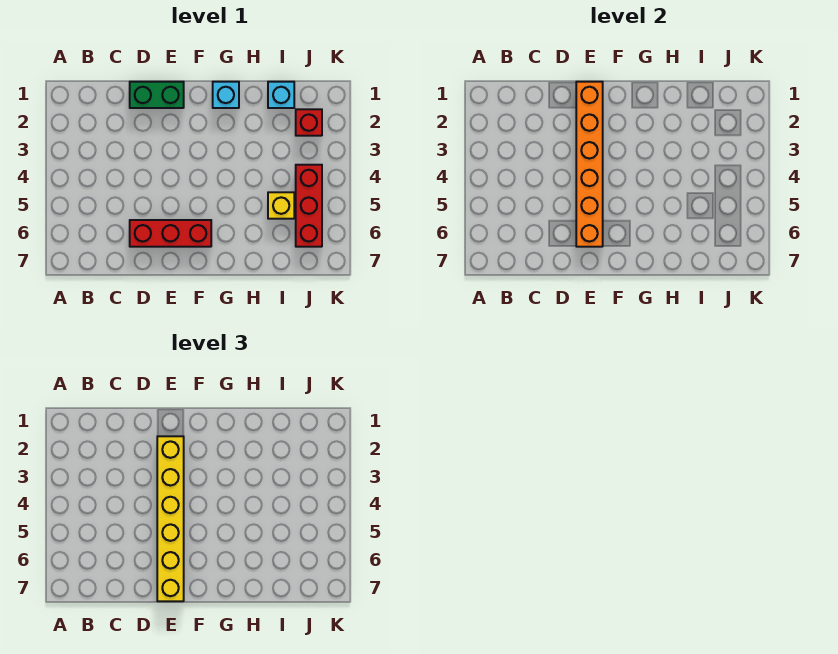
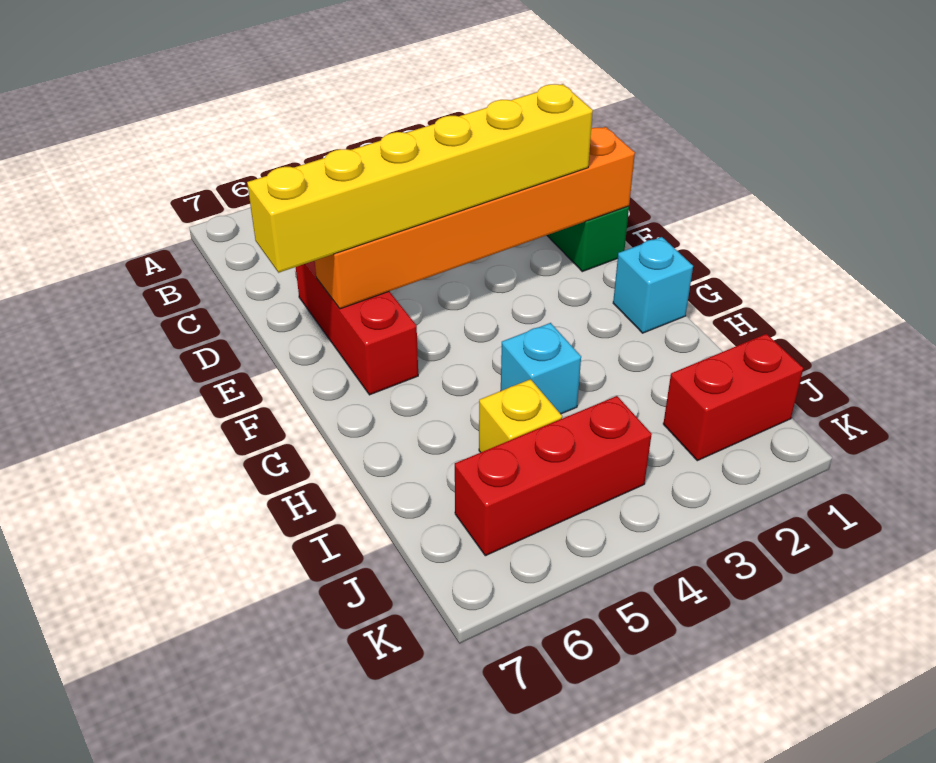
cyan brick I1 level 1 -> cyan brick H4 level 1
red brick J2 level 1 -> red brick J1:J2 level 1

